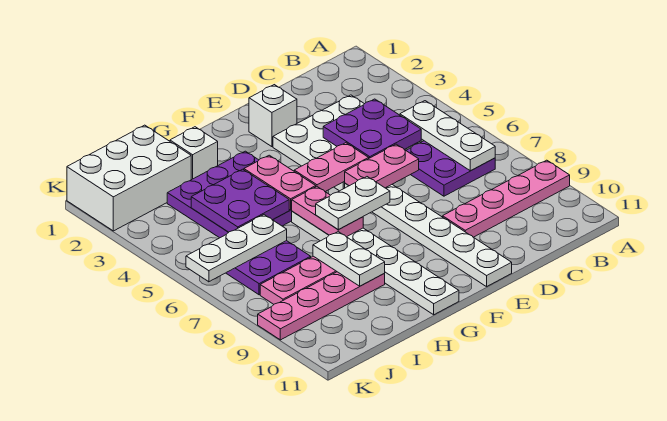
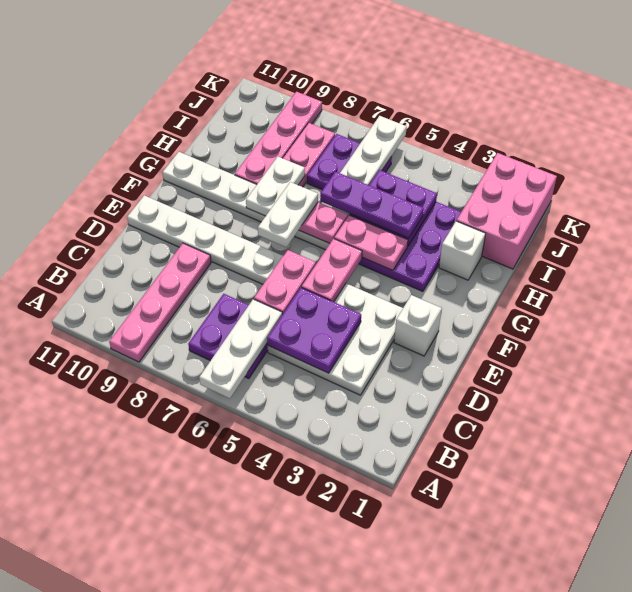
white plate B5:B7 level 2 -> white plate A6:C6 level 2
none -> purple plate H4:H6 level 3
white plate H8:H9 level 2 -> white plate G8:H8 level 2
white brick I1:K2 level 1 -> pink brick I1:K2 level 1

